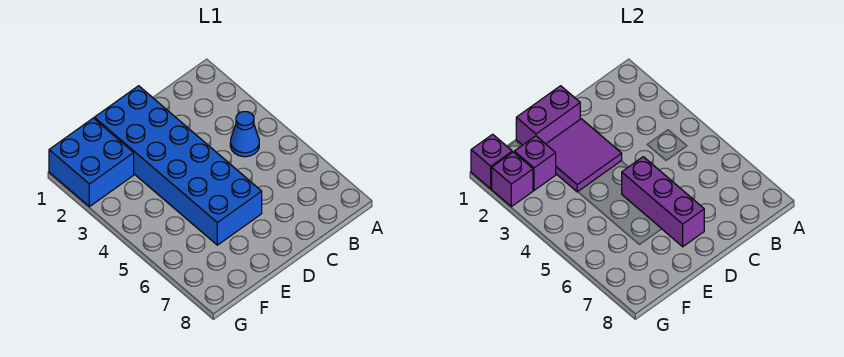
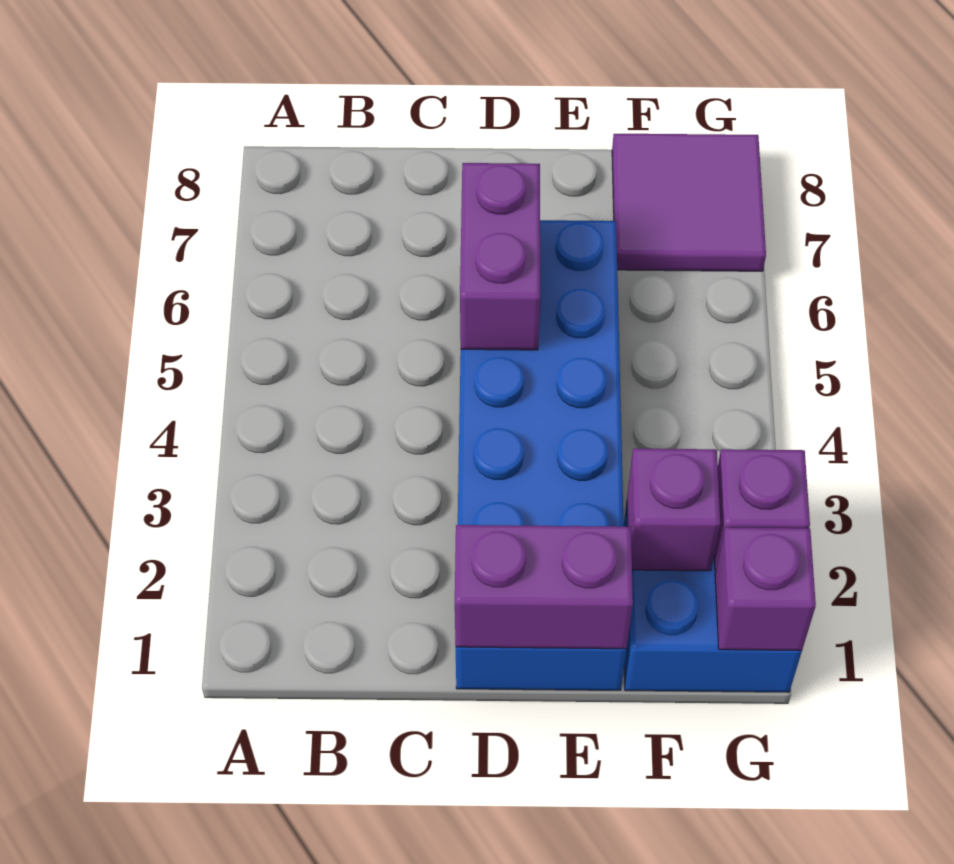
blue cone B4 level 1 -> none
purple tile D2:E3 level 2 -> purple tile F7:G8 level 1
purple brick D5:D7 level 2 -> purple brick D5:D6 level 2

